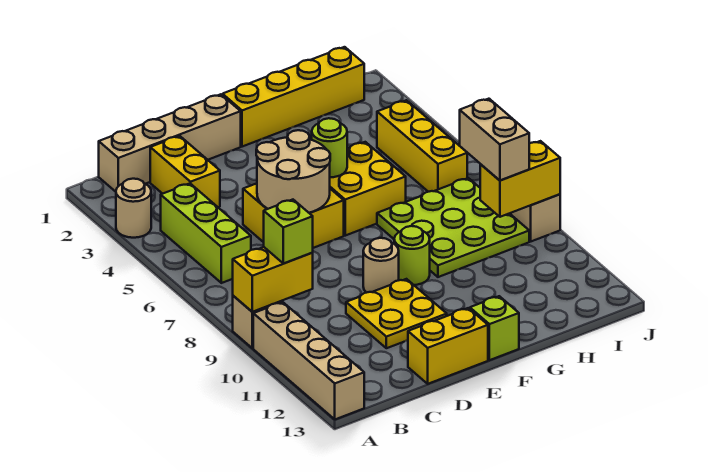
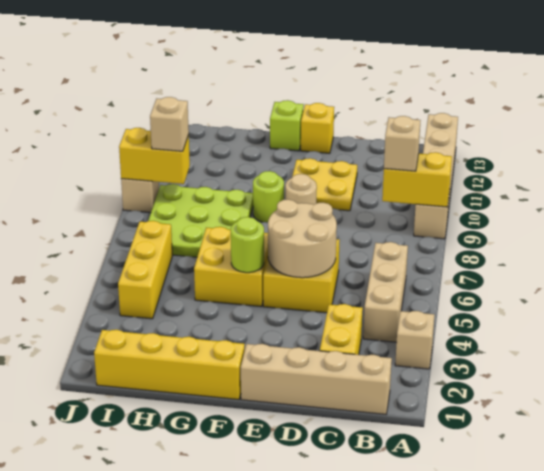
tan round brick A3 level 1 -> tan brick A3 level 1
lime brick B4:B6 level 1 -> tan brick B4:B6 level 1
lime brick B9 level 3 -> tan brick B9 level 3
yellow brick D13:E13 level 1 -> yellow brick E13 level 1
tan brick I8:I9 level 3 -> tan brick I9 level 3

